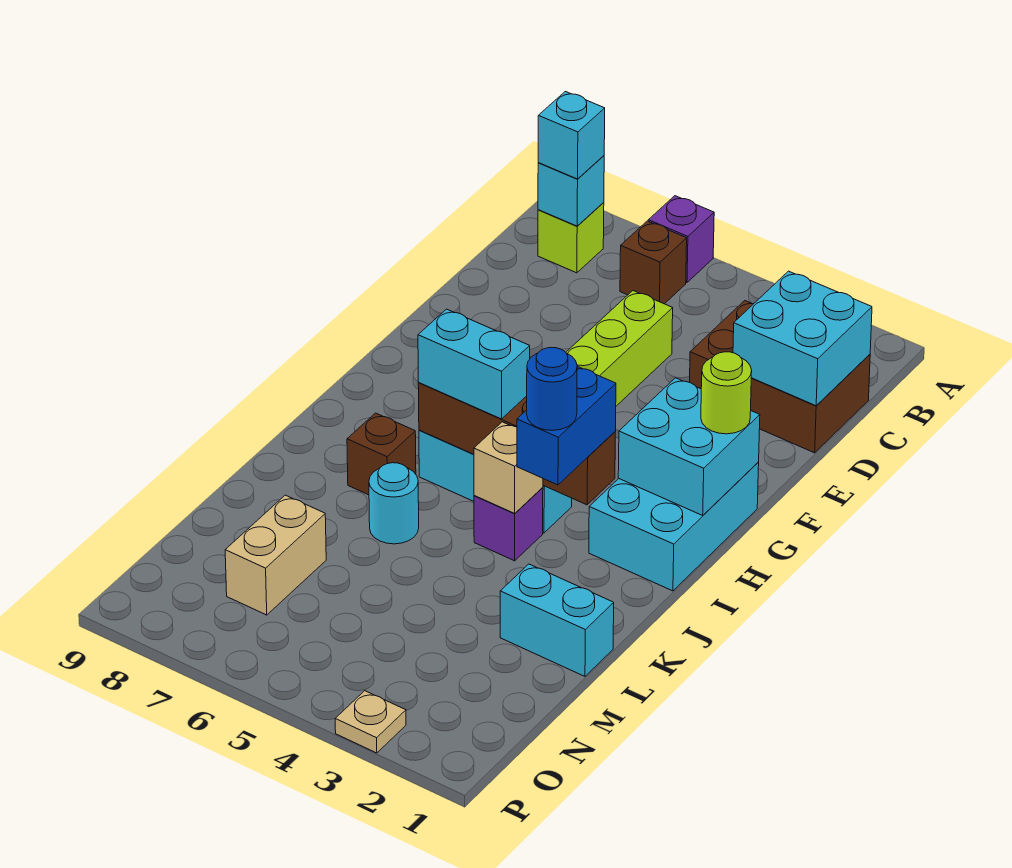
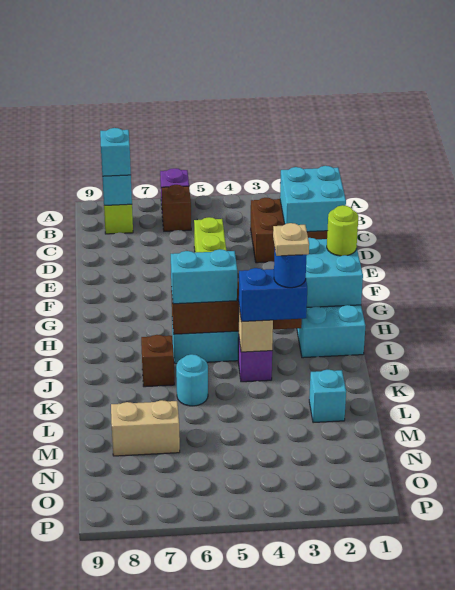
blue brick I3:J3 level 3 -> blue brick J3:J4 level 3
cyan brick L1:L2 level 1 -> cyan brick L2 level 1
tan brick M7:N7 level 1 -> tan brick M7:M8 level 1
tan plate P3 level 1 -> tan plate J3 level 5

